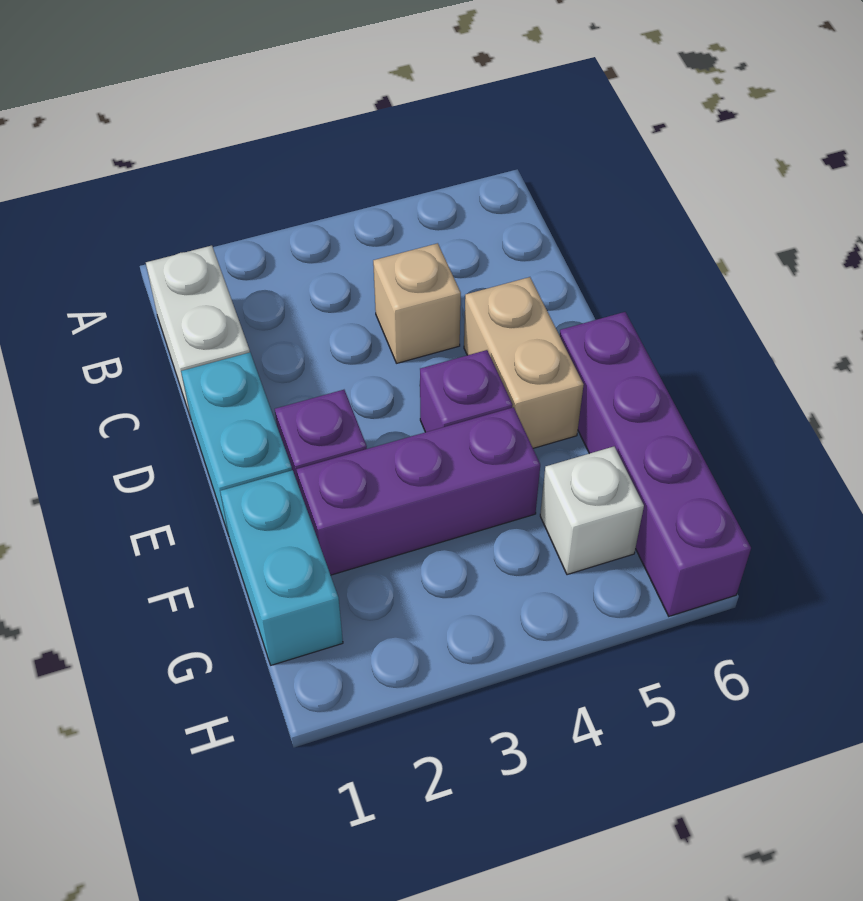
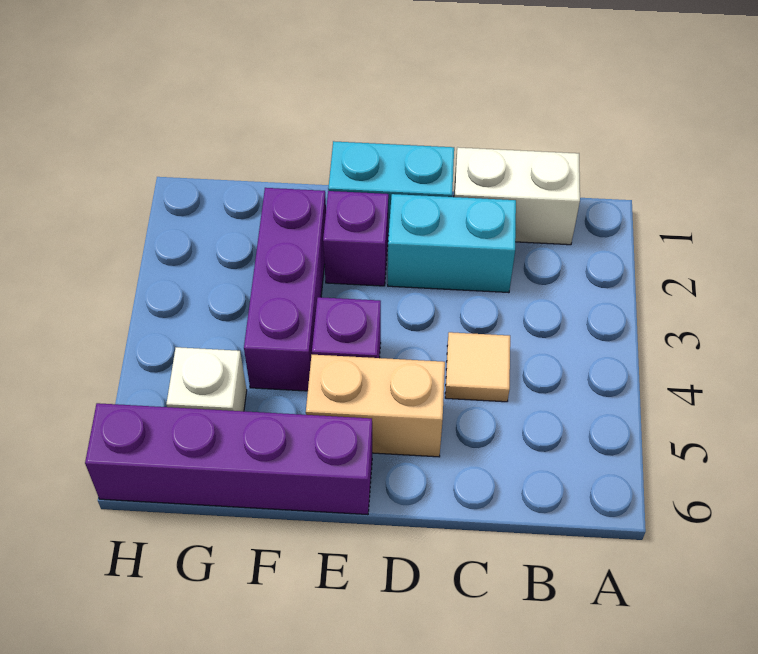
tan brick C4 level 1 -> tan tile C4 level 1
cyan brick F1:G1 level 1 -> cyan brick C2:D2 level 1

